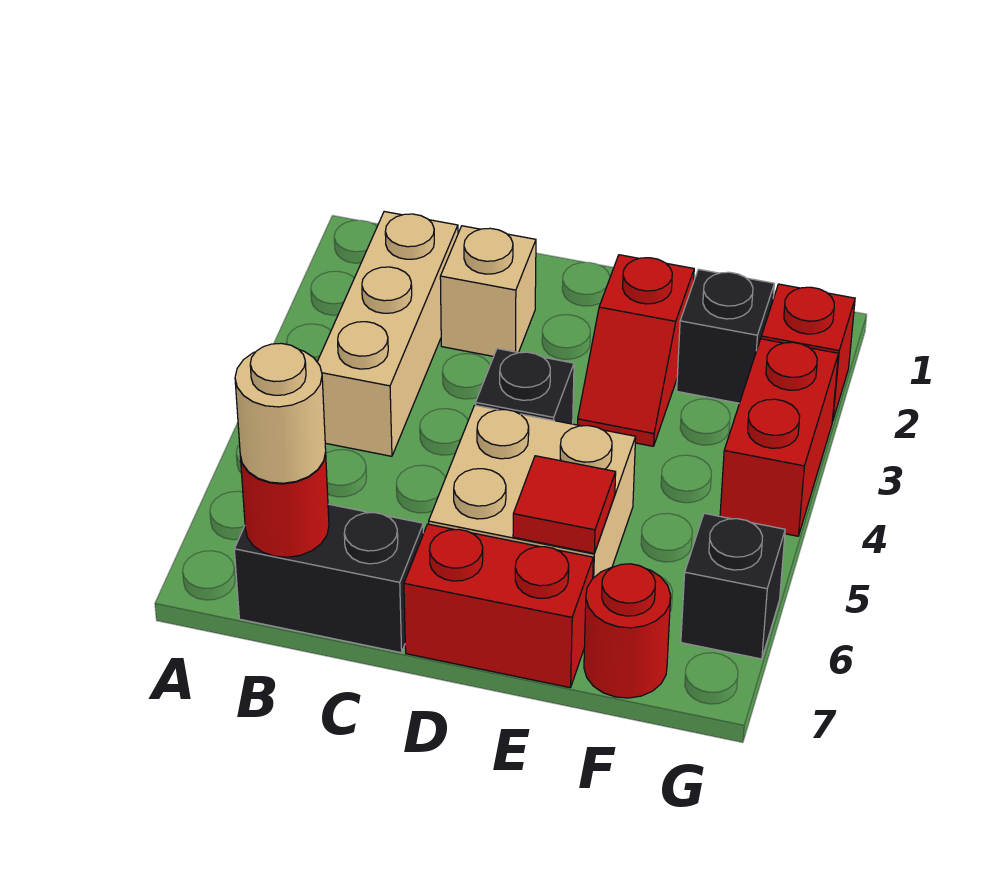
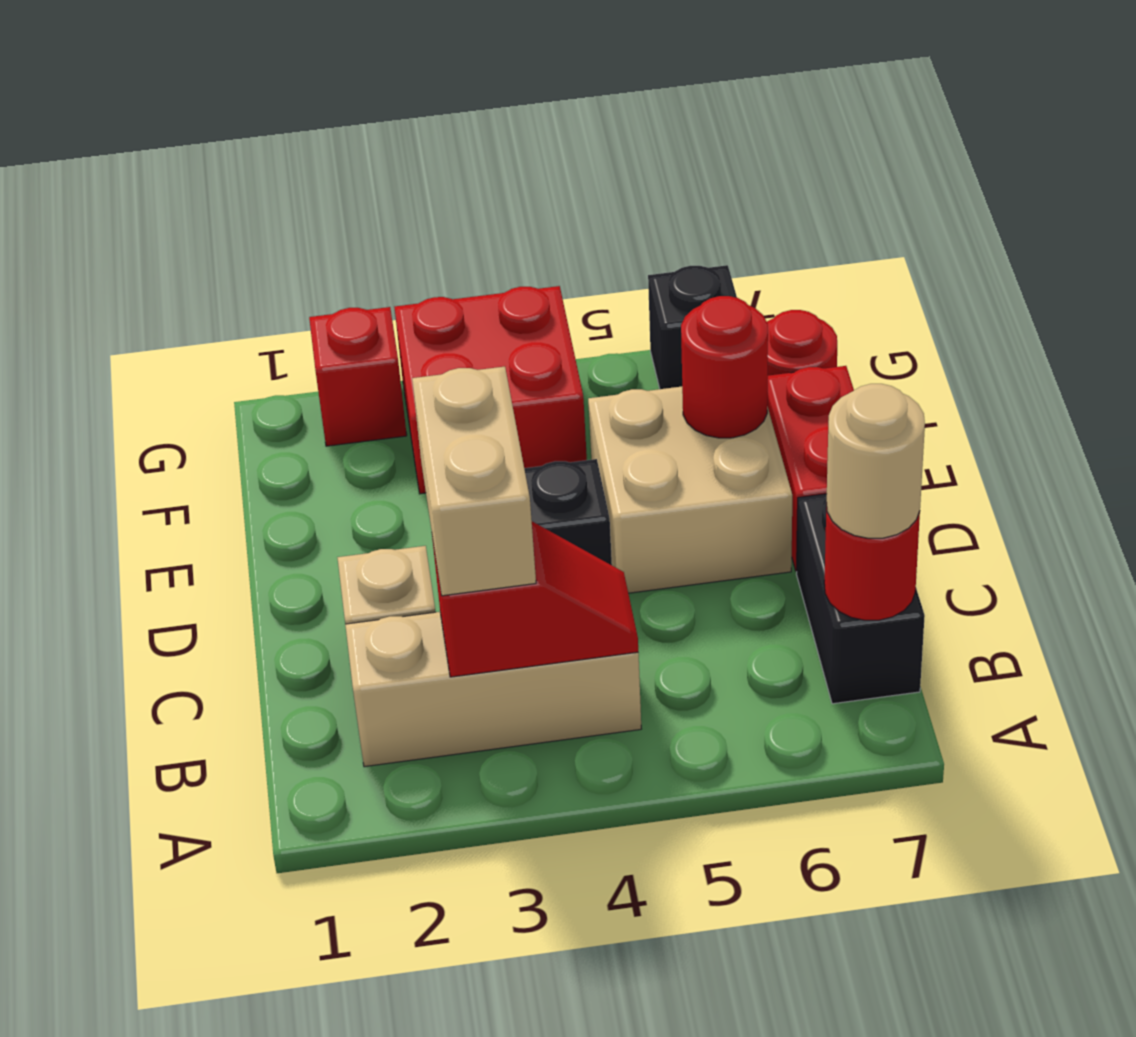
none -> tan brick B3:C3 level 3
red slope E2:E3 level 1 top 2 -> red slope B3:B4 level 2 top 3
red tile E6 level 2 -> red round brick E6 level 2
black brick F2 level 1 -> none
red brick G3:G4 level 1 -> red brick F3:G4 level 1

